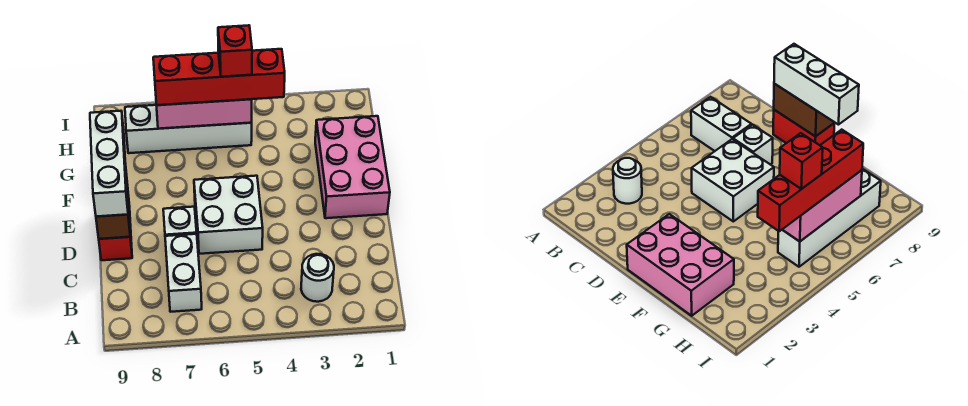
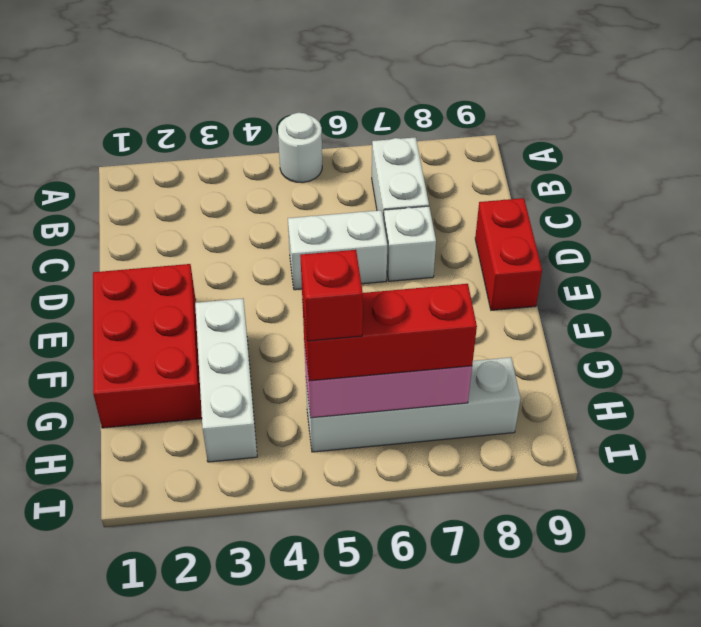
white round brick B3 level 1 -> white round brick A5 level 1
white brick D5:E6 level 1 -> white brick D5:D6 level 1
brown brick D9:E9 level 2 -> none
white brick D9:F9 level 3 -> white brick F3:H3 level 1
pink brick E1:G2 level 1 -> red brick E1:G2 level 1
red brick H4:H7 level 3 -> red brick H5:H7 level 3

